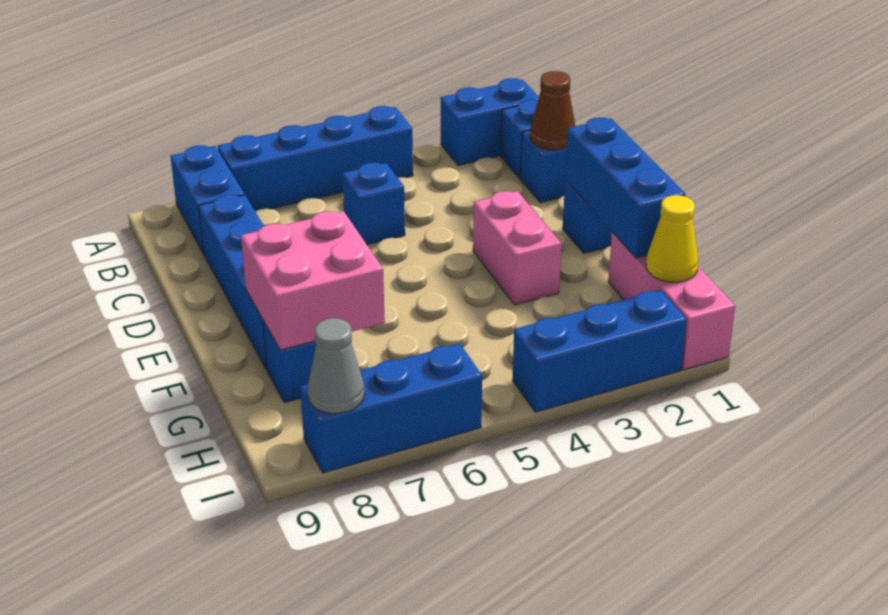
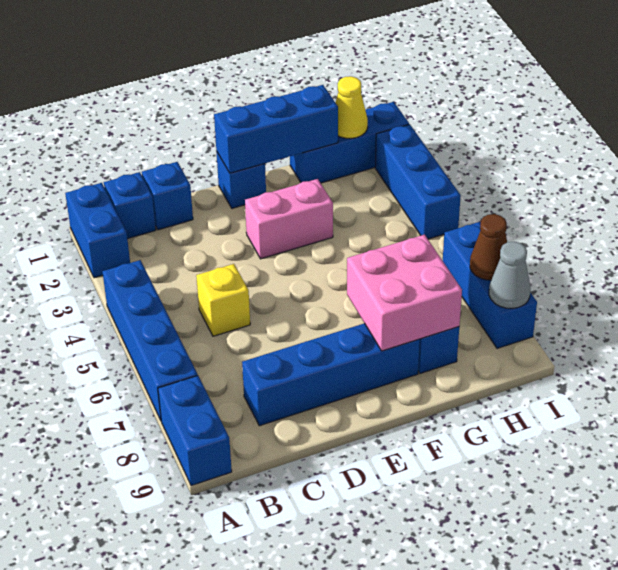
blue brick A8:B8 level 1 -> blue brick A8:A9 level 1
brown cone C1 level 2 -> brown cone I7 level 2
blue brick C5 level 1 -> yellow brick C5 level 1
pink brick G1:I1 level 1 -> blue brick G1:I1 level 1

